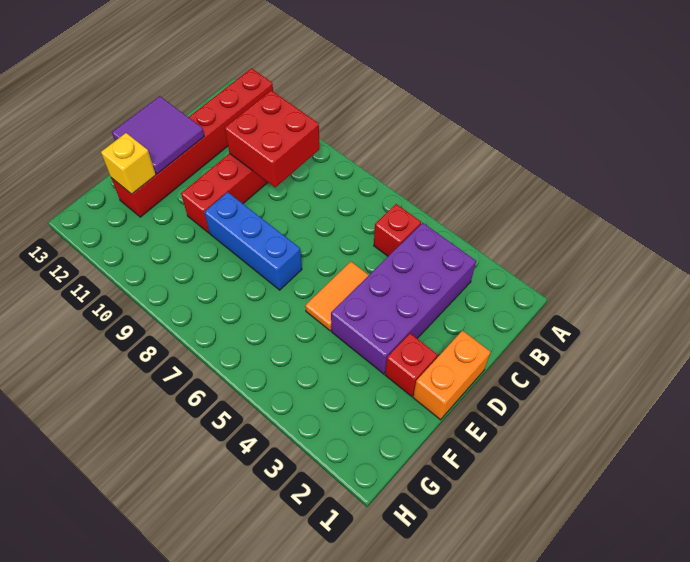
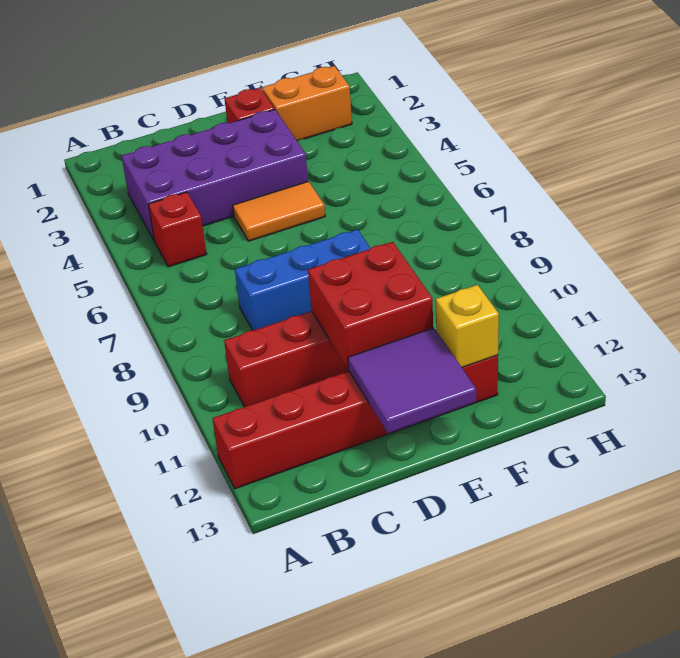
red brick B9:C10 level 2 -> red brick D10:E11 level 2
orange brick D1:E1 level 1 -> orange brick F2:G2 level 1
blue brick E7:E9 level 1 -> blue brick C8:E8 level 1

